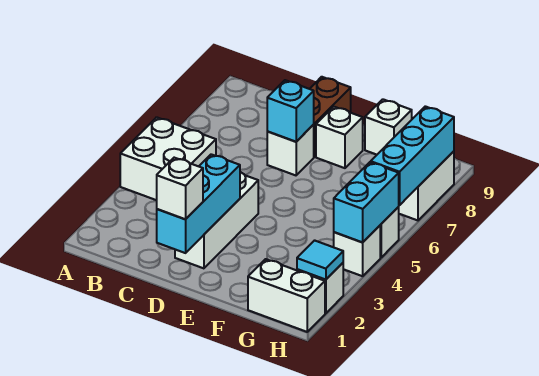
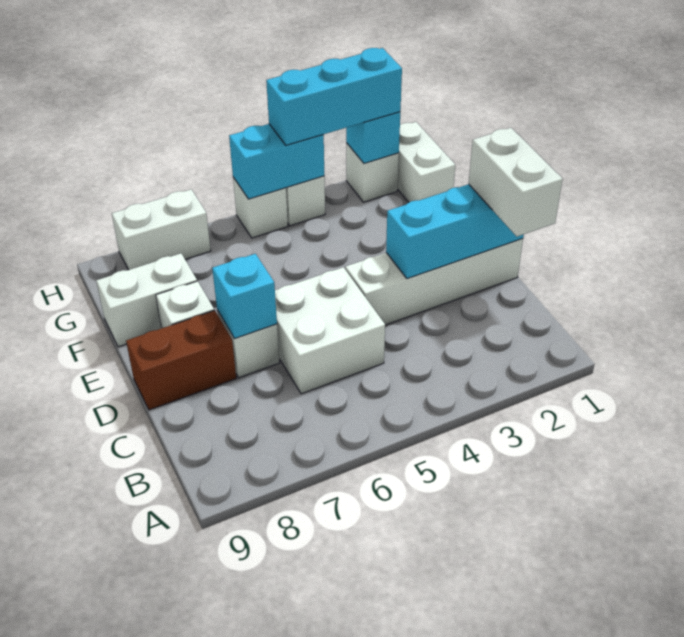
white brick A4:B5 level 1 -> white brick C5:D6 level 1
white brick D1 level 3 -> white brick C1:D1 level 3
white brick D2:D4 level 1 -> white brick D1:D4 level 1
white brick F9 level 1 -> white brick F8:F9 level 1
cyan tile H2 level 2 -> cyan brick H2 level 2
cyan brick H6:H8 level 2 -> cyan brick H2:H4 level 3

